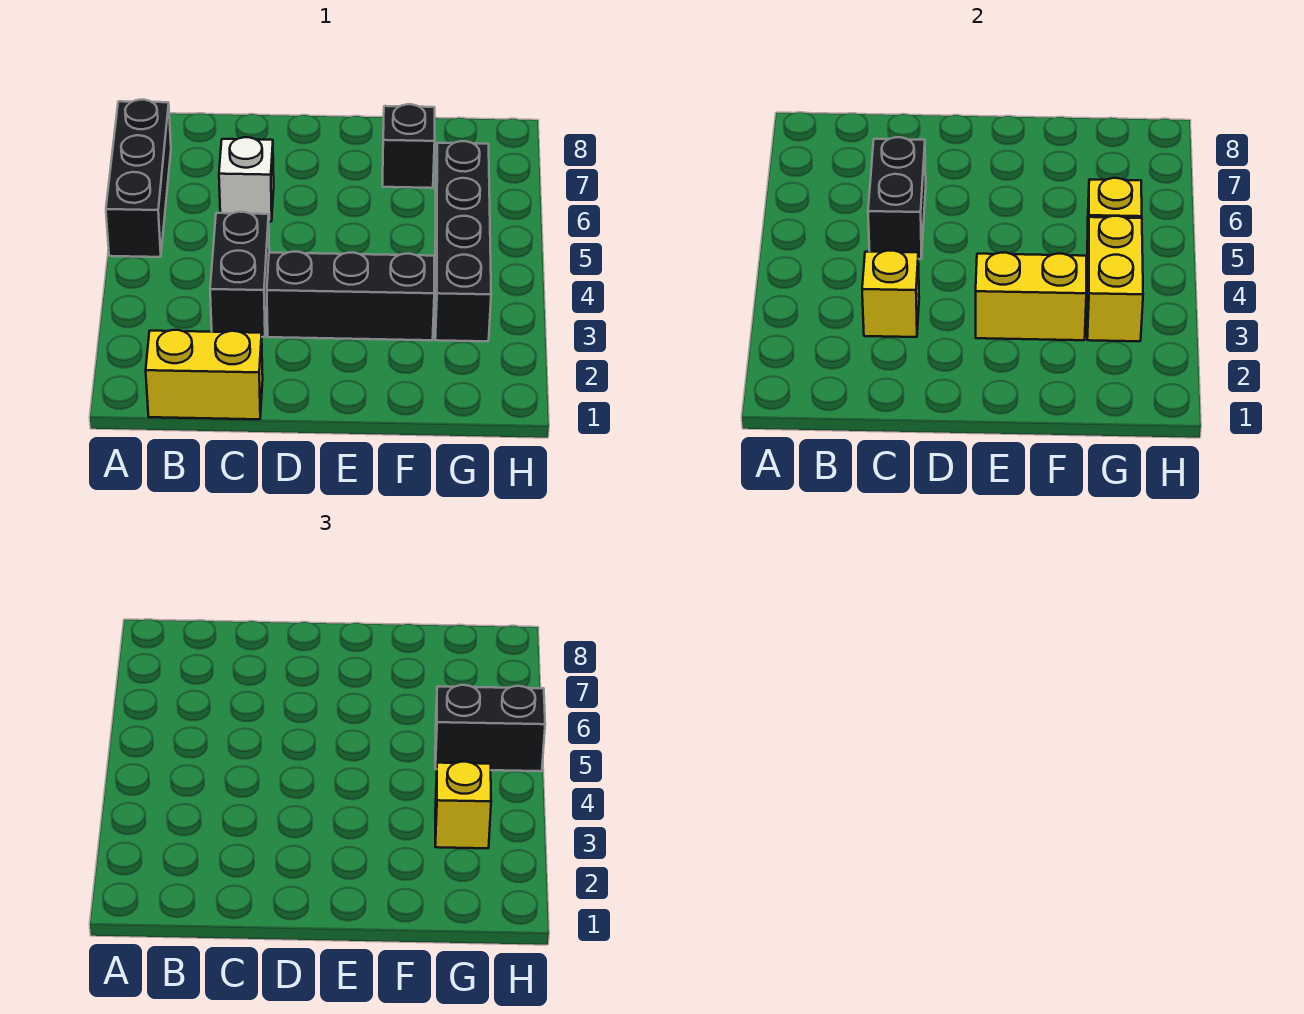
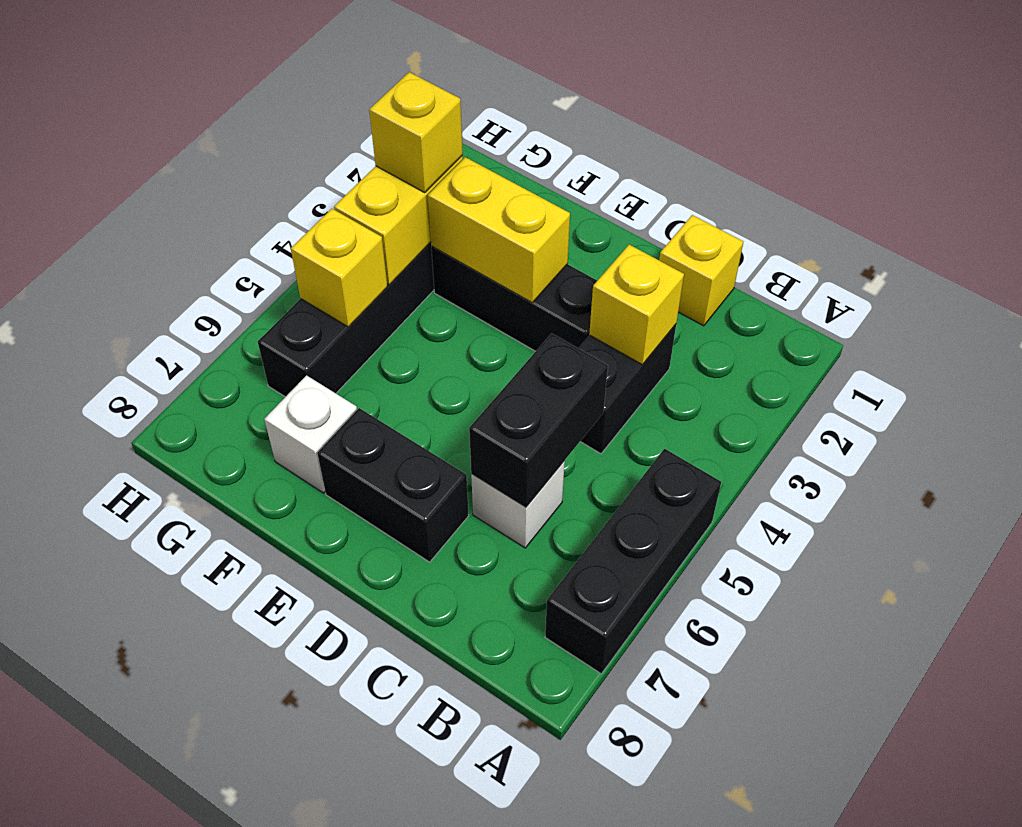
yellow brick B1:C1 level 1 -> yellow brick C1 level 1
black brick F7 level 1 -> white brick F7 level 1
black brick G5:H5 level 3 -> black brick D7:E7 level 1

